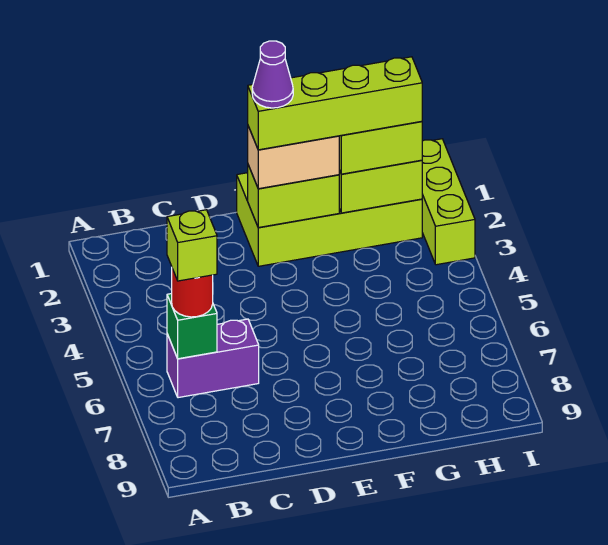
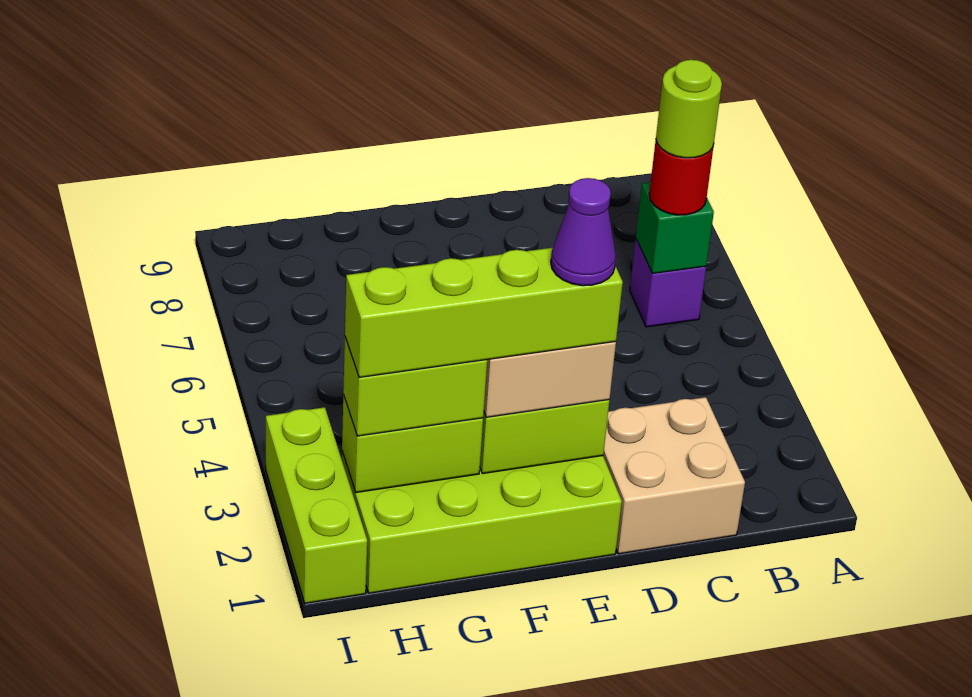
purple brick B6:C6 level 1 -> purple brick B6 level 1
lime brick B6 level 4 -> lime round brick B6 level 4
none -> tan brick C1:D2 level 1

